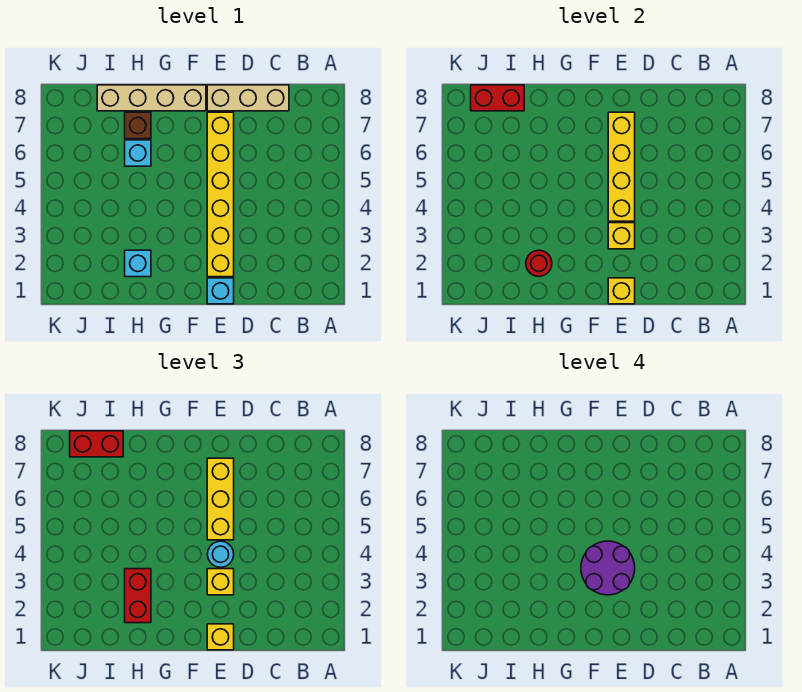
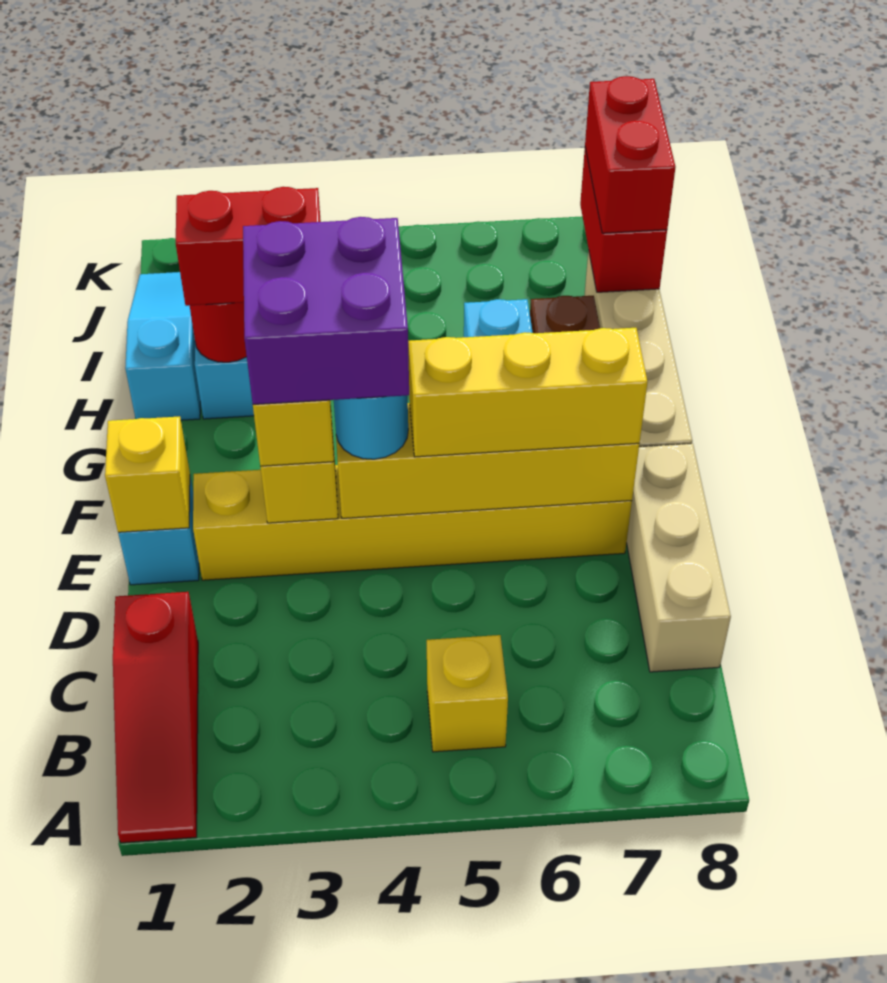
none -> red slope A1:C1 level 1 top C
yellow brick E1 level 3 -> yellow brick B5 level 1
purple round brick E3:F4 level 4 -> purple brick E3:F4 level 4
none -> cyan slope H1:J1 level 1 top H

